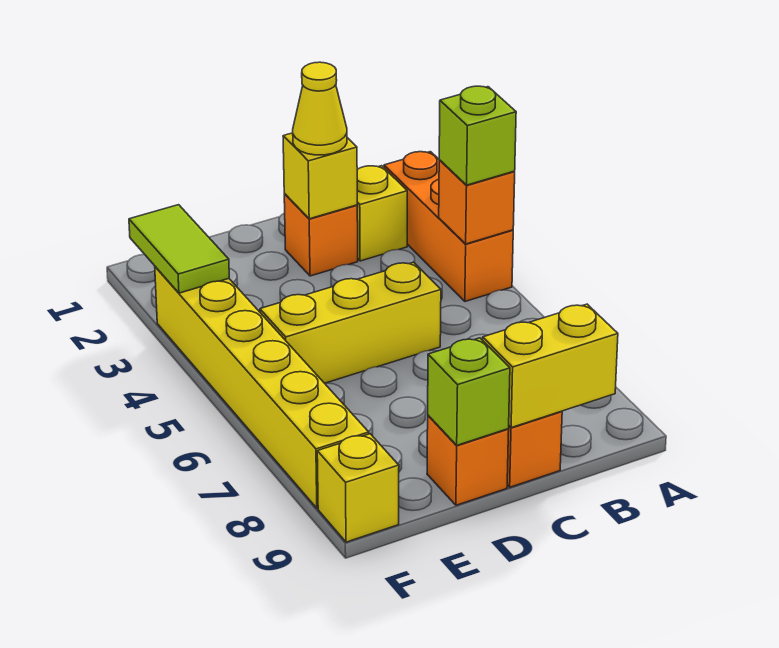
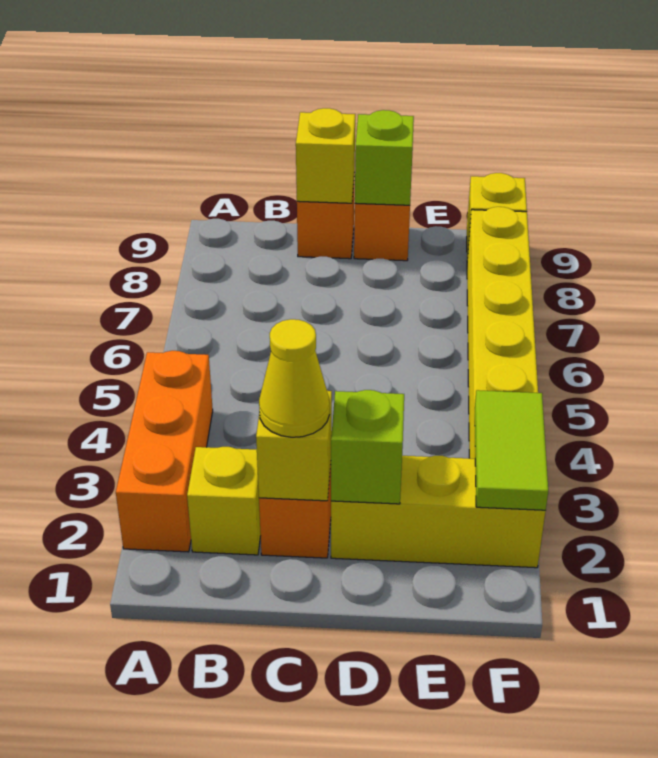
orange brick A4 level 2 -> none
lime brick A4 level 3 -> lime brick D2 level 2
yellow brick B9:C9 level 2 -> yellow brick C9 level 2
yellow brick C5:E5 level 1 -> yellow brick D2:F2 level 1

